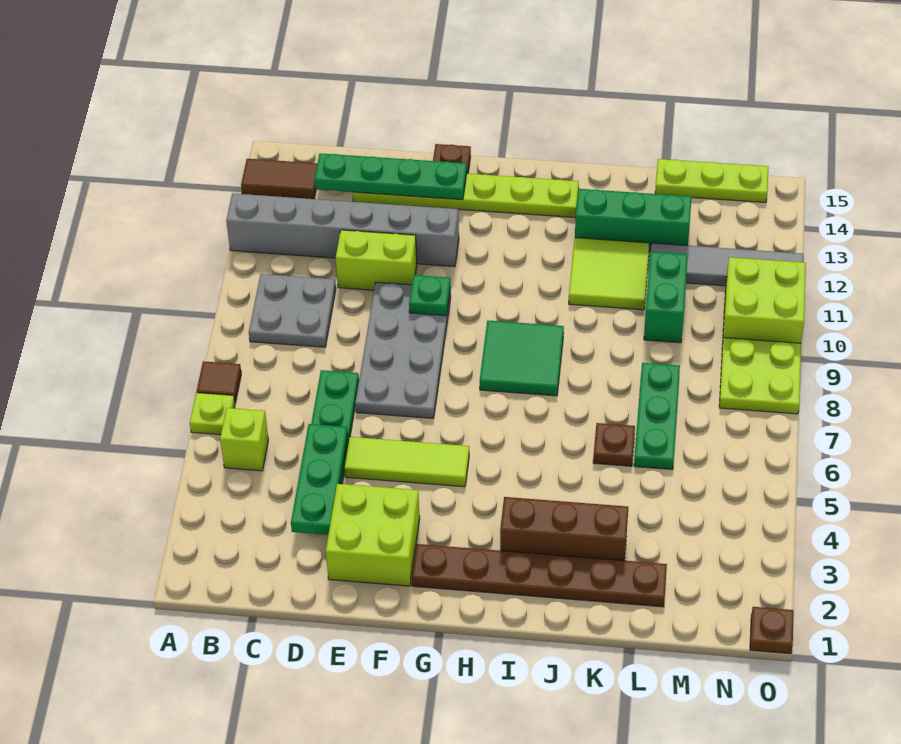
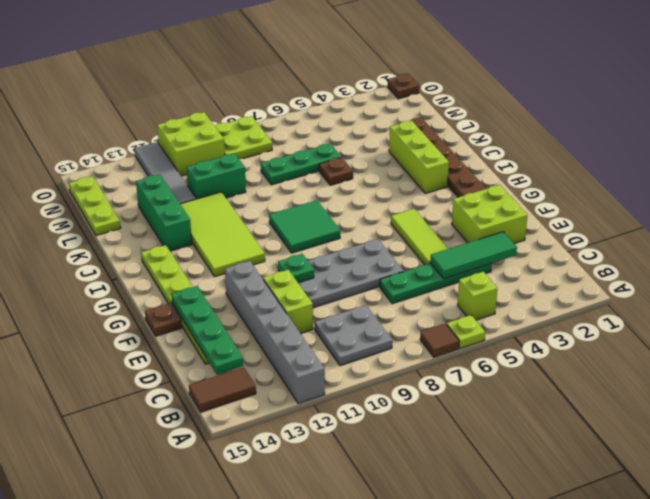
brown tile A14:B14 level 1 -> brown tile B14:B15 level 1
green plate D3:D5 level 2 -> green tile D3:D5 level 2
brown brick I3:K3 level 1 -> lime brick I3:K3 level 1
lime tile J11:K12 level 1 -> lime tile H11:K12 level 1

